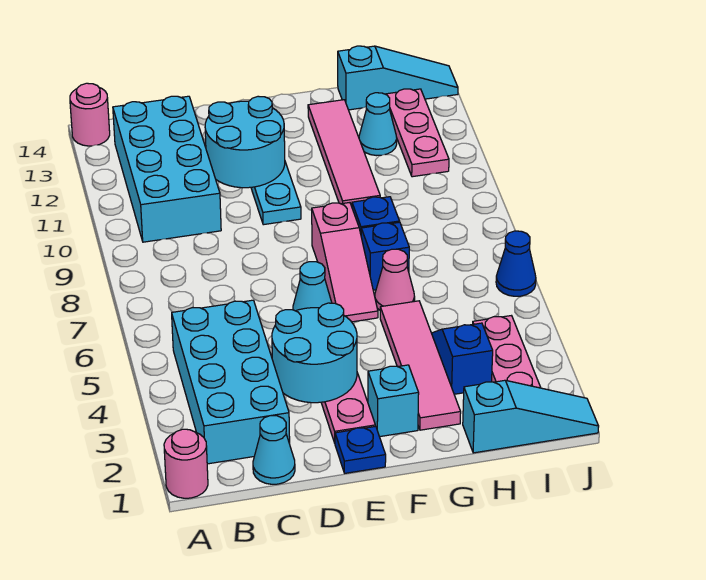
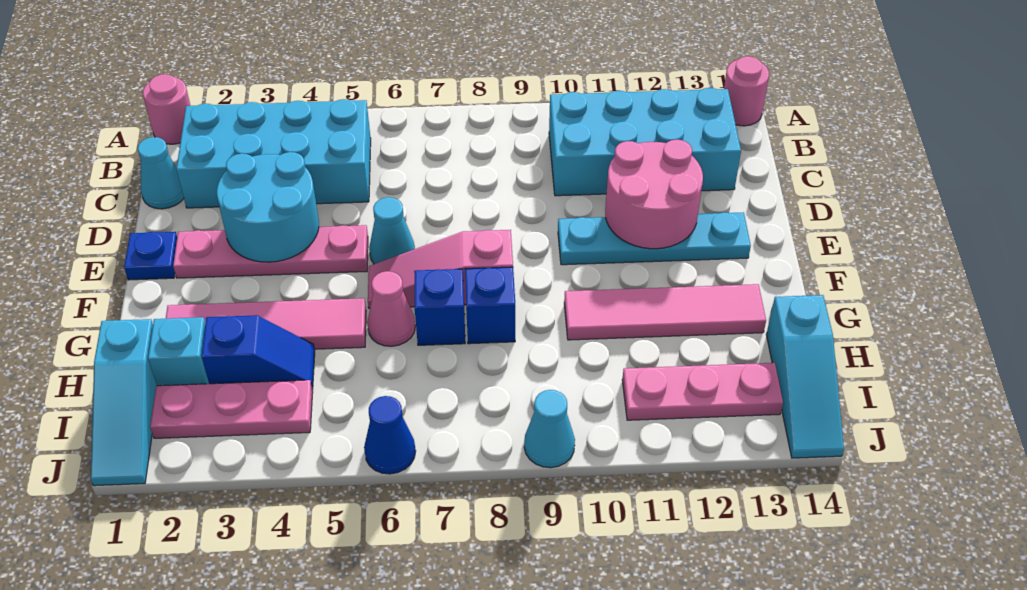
cyan round brick D11:E12 level 2 -> pink round brick D11:E12 level 2
cyan brick F2 level 1 -> cyan brick H2 level 1
cyan cone H12 level 1 -> cyan cone J9 level 1

